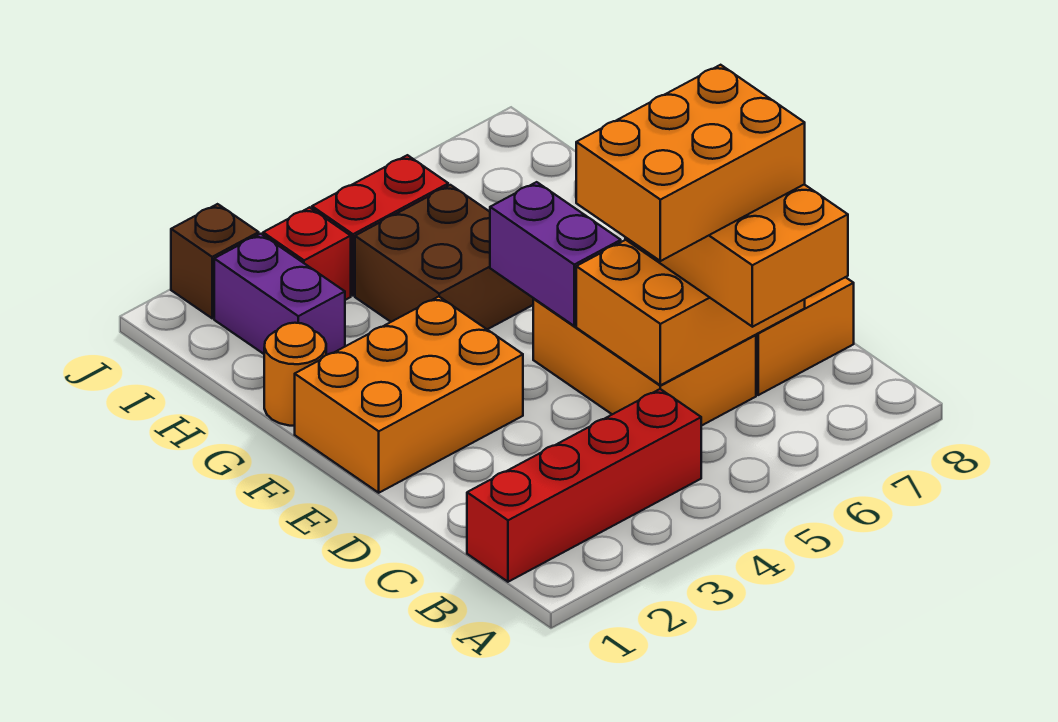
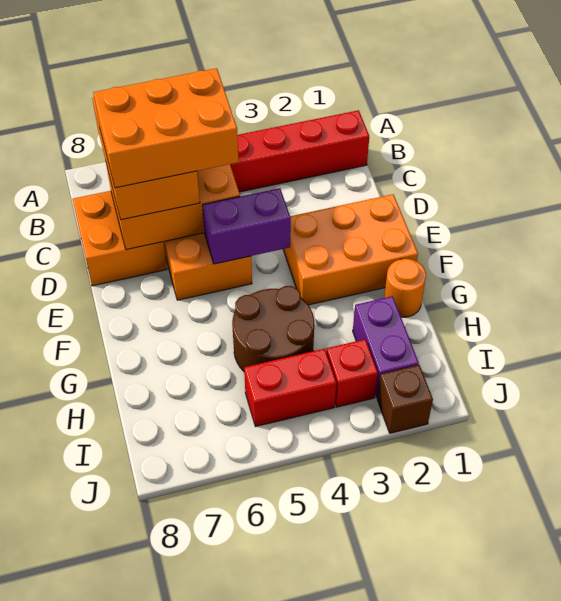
purple brick E5:F5 level 2 -> purple brick E4:E5 level 2
brown brick G4:H5 level 1 -> brown round brick G4:H5 level 1

